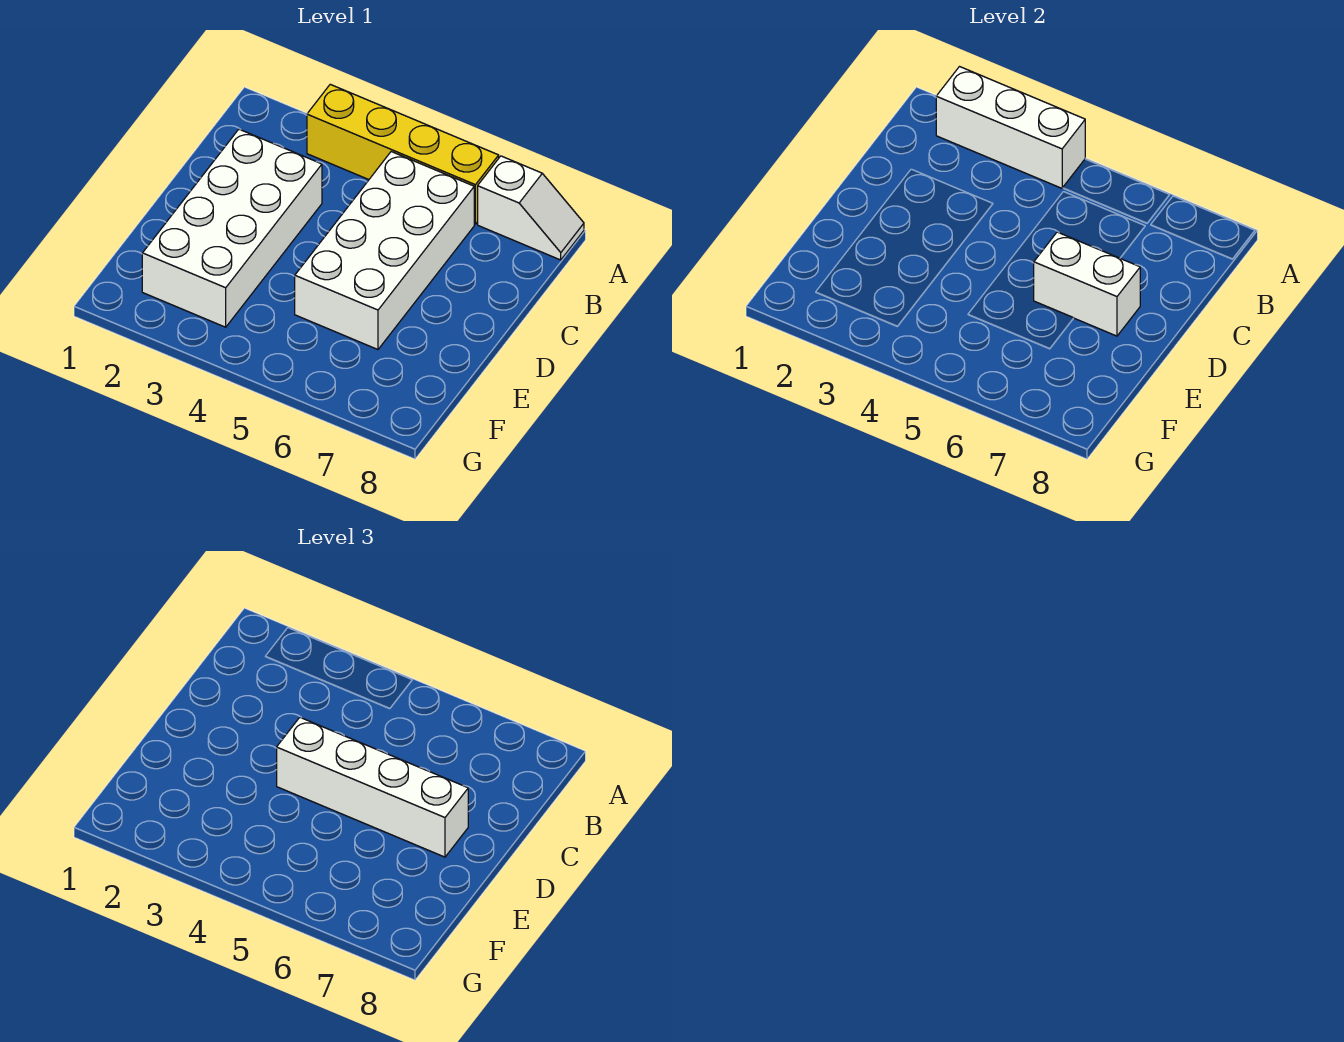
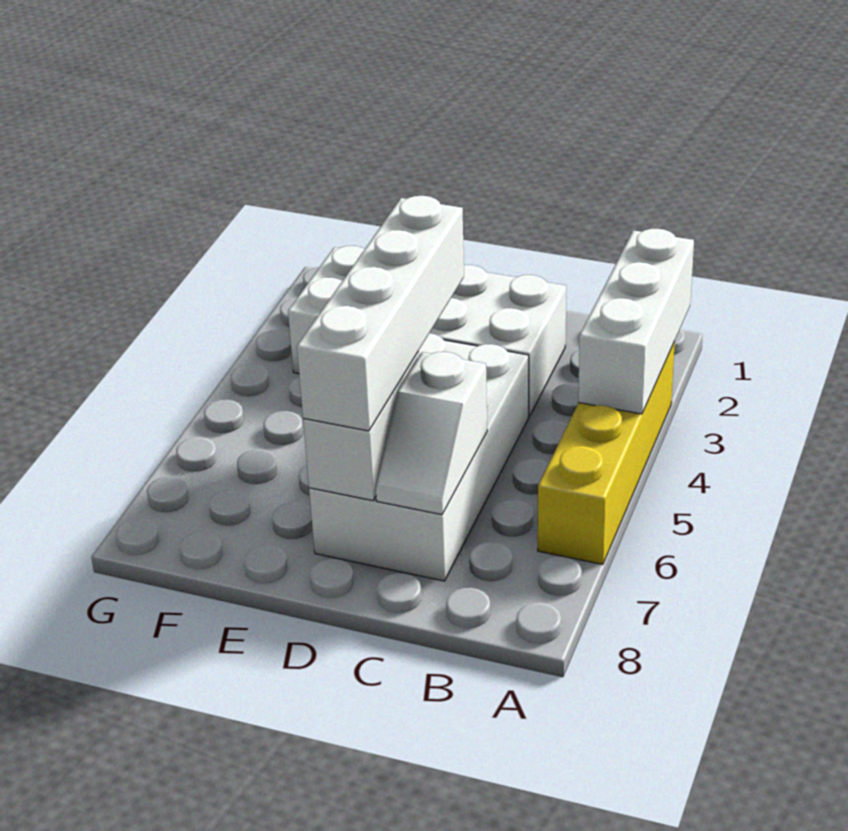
white slope A7:A8 level 1 top 7 -> white slope C6:C7 level 2 top 6
white brick B5:E6 level 1 -> white brick C4:D7 level 1

